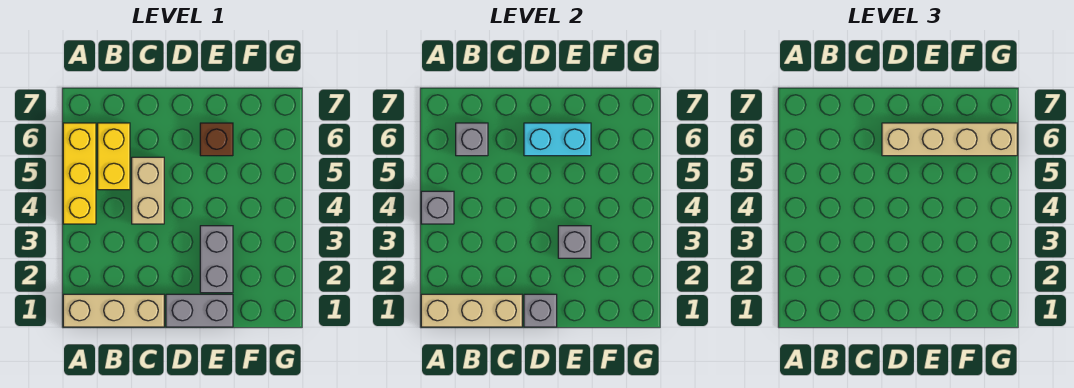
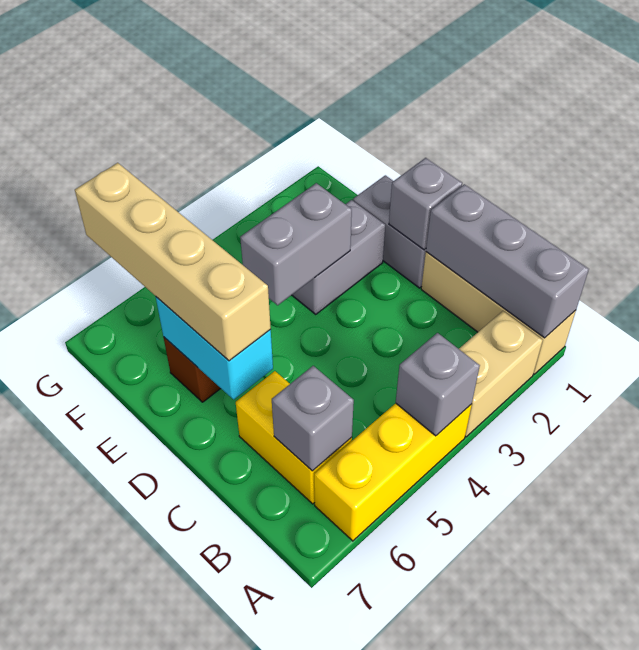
tan brick A1:C1 level 2 -> grey brick A1:C1 level 2
yellow brick B5:B6 level 1 -> yellow brick B6:C6 level 1
tan brick C4:C5 level 1 -> tan brick A2:A3 level 1
grey brick E3 level 2 -> grey brick E3:E4 level 2

